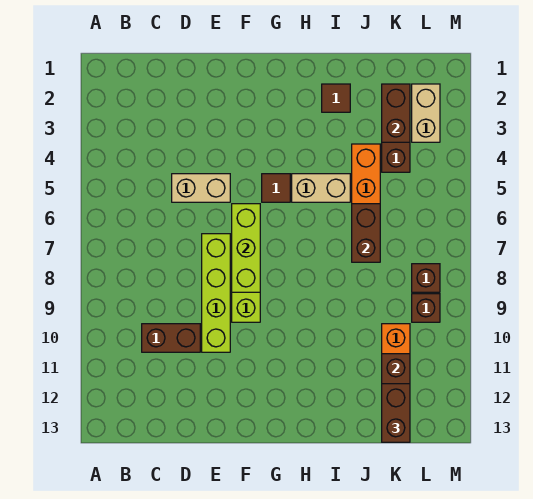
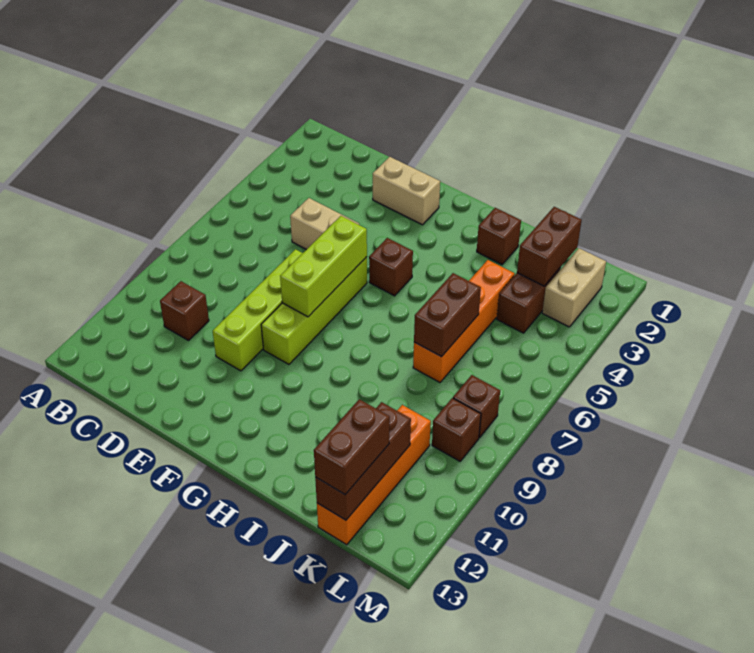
brown brick C10:D10 level 1 -> brown brick C10 level 1
brown tile G5 level 1 -> brown brick G5 level 1
tan brick H5:I5 level 1 -> tan brick E2:F2 level 1
brown tile I2 level 1 -> brown brick I2 level 1

